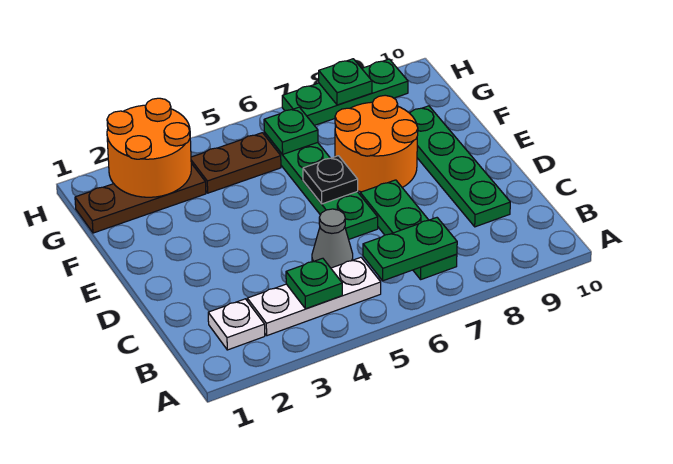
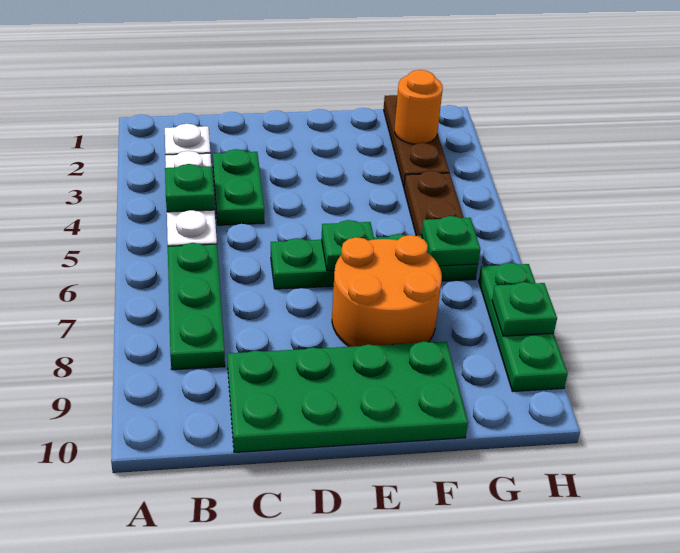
green plate B6:B7 level 2 -> green plate C3:C4 level 1
green plate B7:D7 level 1 -> green plate B6:B8 level 1
grey cone C5 level 1 -> none
green plate C9:F9 level 1 -> green plate C9:F10 level 1
black plate E6 level 2 -> green plate E6 level 2
orange round brick G2:H3 level 2 -> orange round brick G2 level 2

